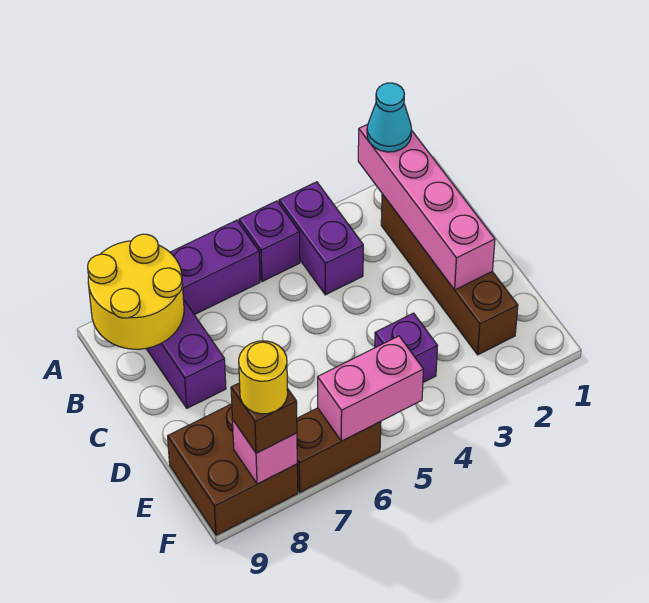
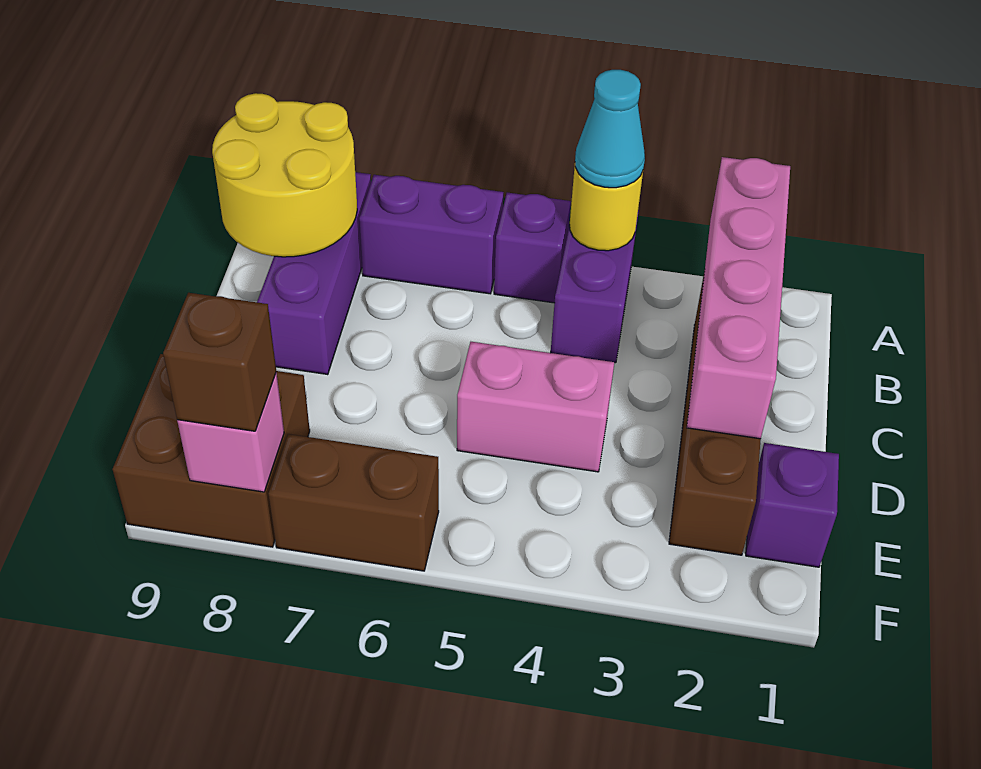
cyan cone A2 level 3 -> cyan cone A4 level 3
purple brick E4 level 1 -> purple brick E1 level 1
pink brick F5:F6 level 2 -> pink brick D4:D5 level 1
yellow round brick F8 level 4 -> yellow round brick A4 level 2

